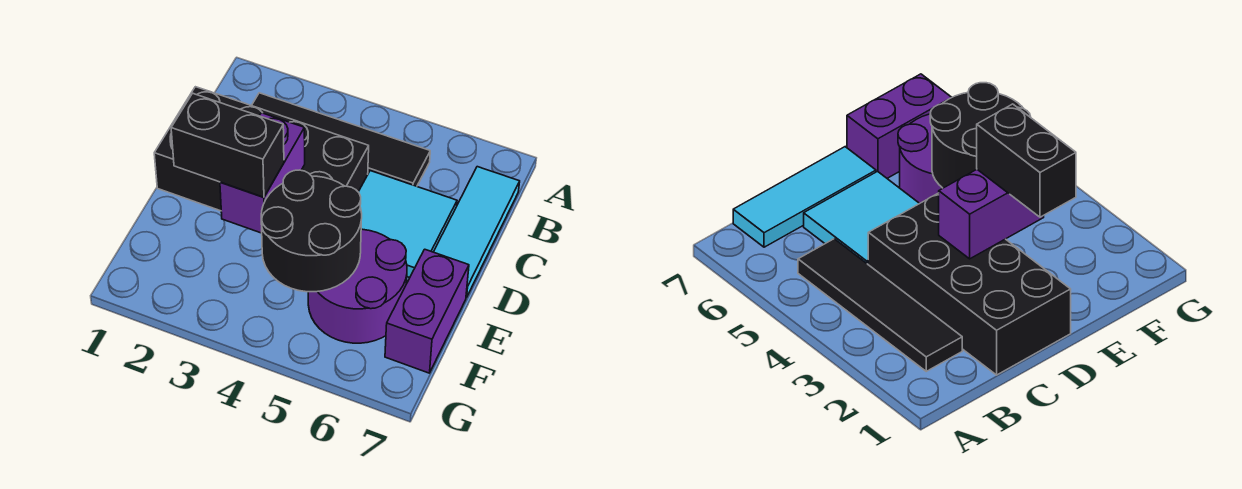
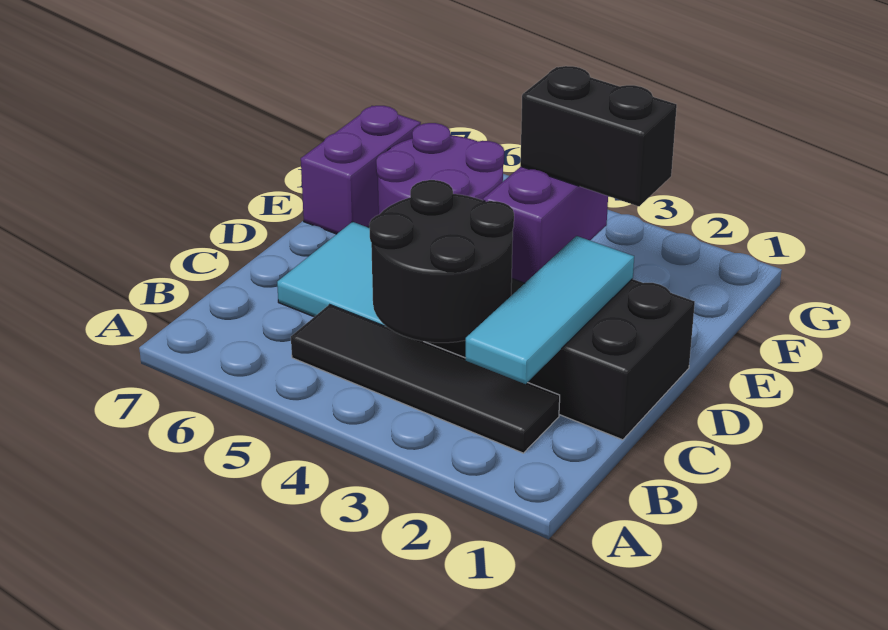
cyan tile B7:D7 level 1 -> cyan tile B2:D2 level 2
black round brick E4:F5 level 2 -> black round brick B3:C4 level 2

